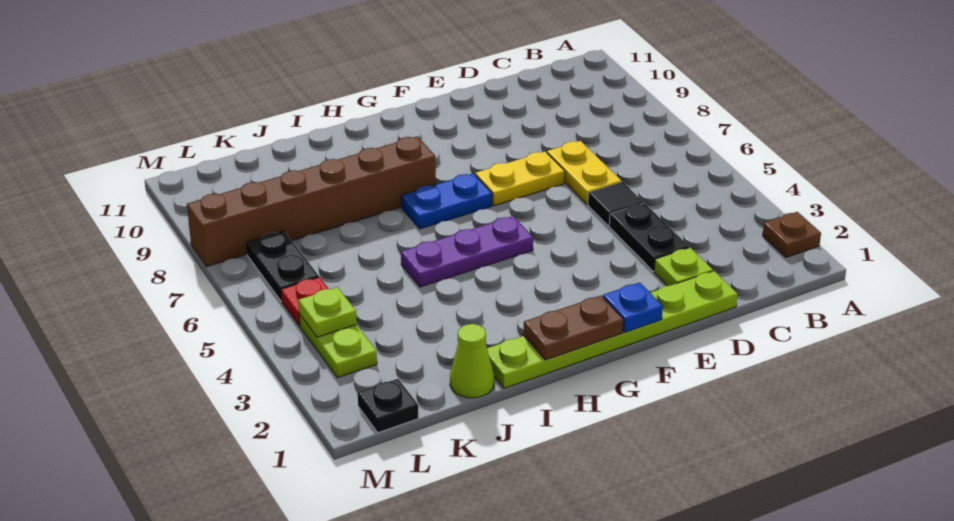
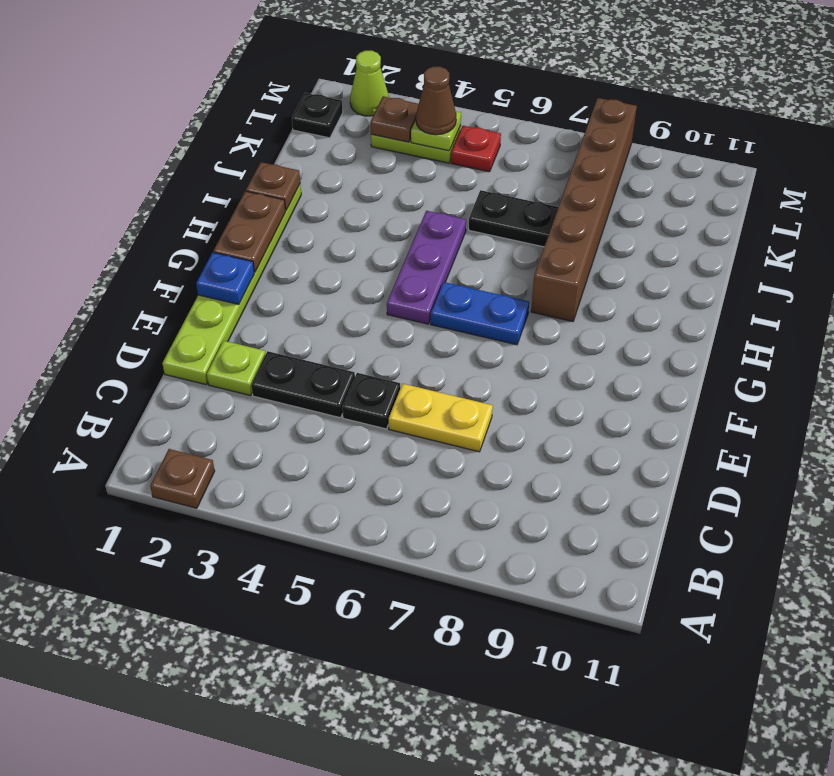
black tile D5 level 1 -> black plate D5 level 1
yellow plate E7:F7 level 1 -> none
blue plate G7:H7 level 1 -> blue plate G6:G7 level 1
none -> brown plate I1 level 2
lime cone J1 level 1 -> lime cone M2 level 1
none -> brown plate L3 level 2
none -> brown cone L4 level 3
black plate L6:L7 level 1 -> black plate J6:J7 level 1

